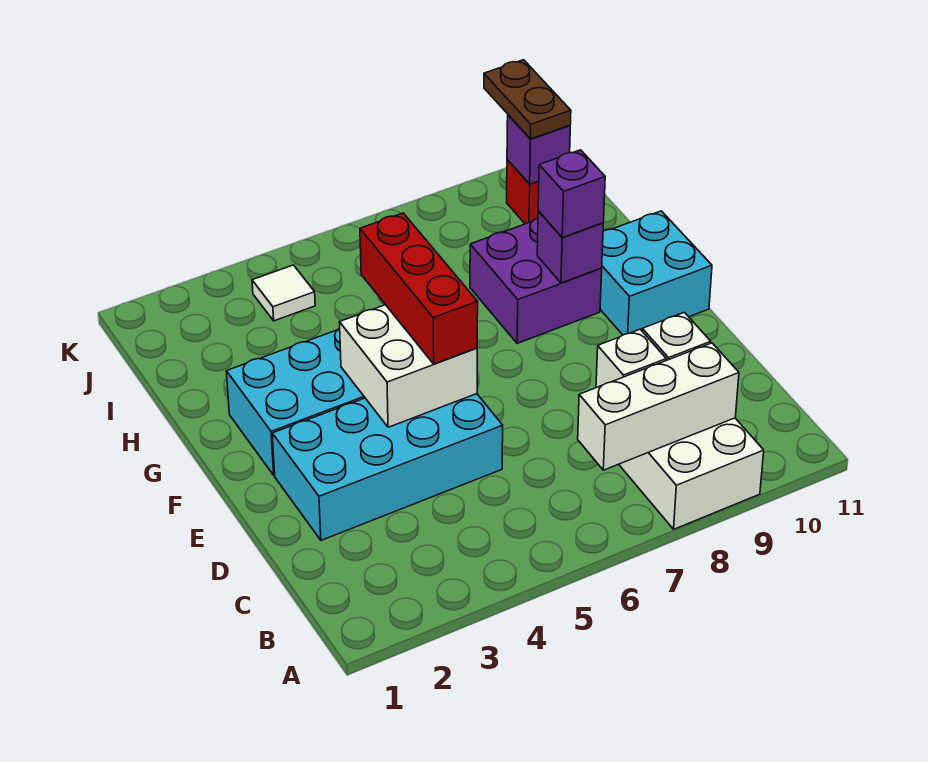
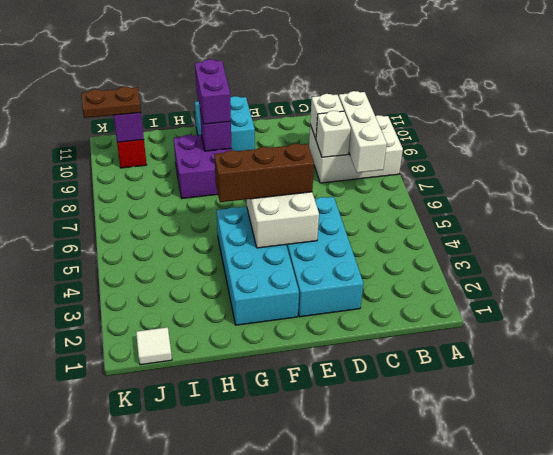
red brick E5:G5 level 3 -> brown brick E5:G5 level 3
purple brick G9 level 3 -> purple brick G9:G10 level 3
white tile J4 level 1 -> white tile J1 level 1

